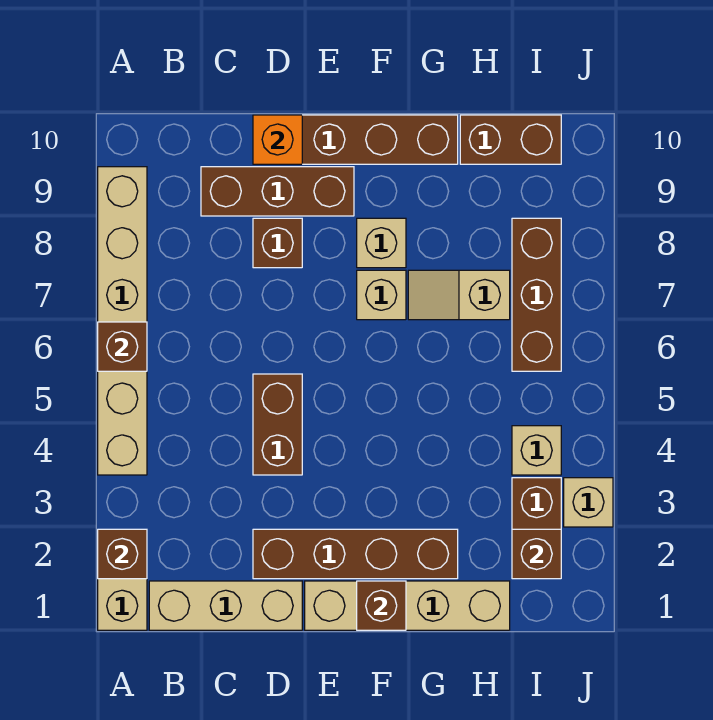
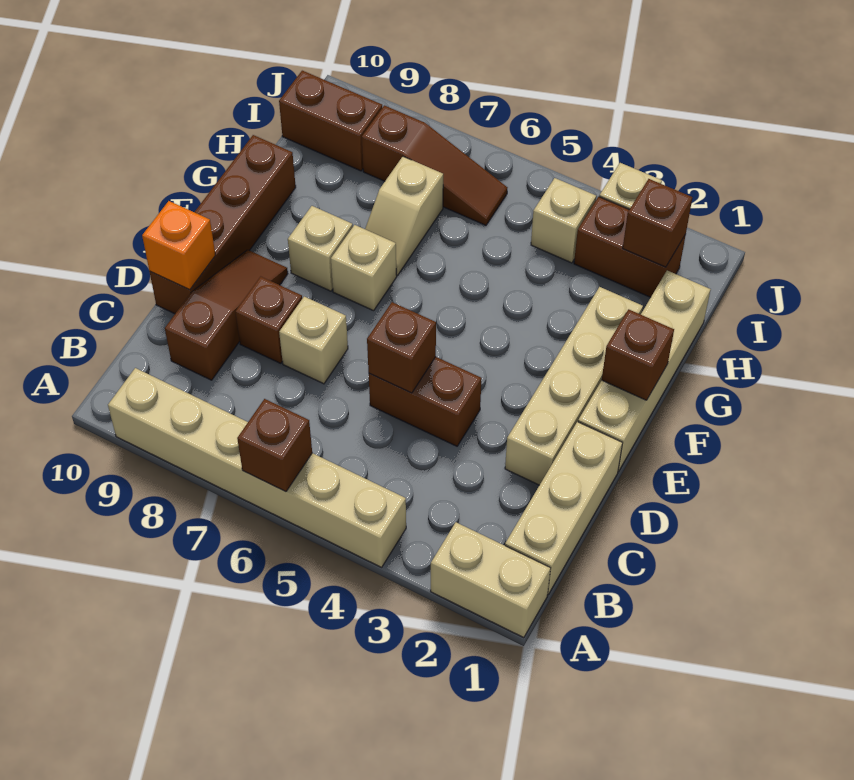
brown brick A2 level 2 -> brown brick D5 level 2
brown brick C9:E9 level 1 -> brown slope C9:E9 level 1 top C
brown brick D2:G2 level 1 -> tan brick D2:G2 level 1
none -> tan brick D7 level 1
brown brick H10:I10 level 1 -> brown brick I9:I10 level 1
brown brick I6:I8 level 1 -> brown slope I6:I8 level 1 top 8

